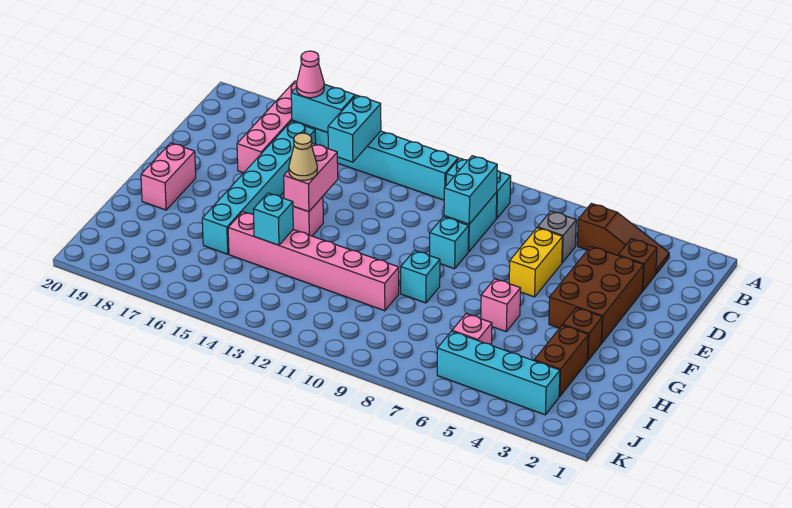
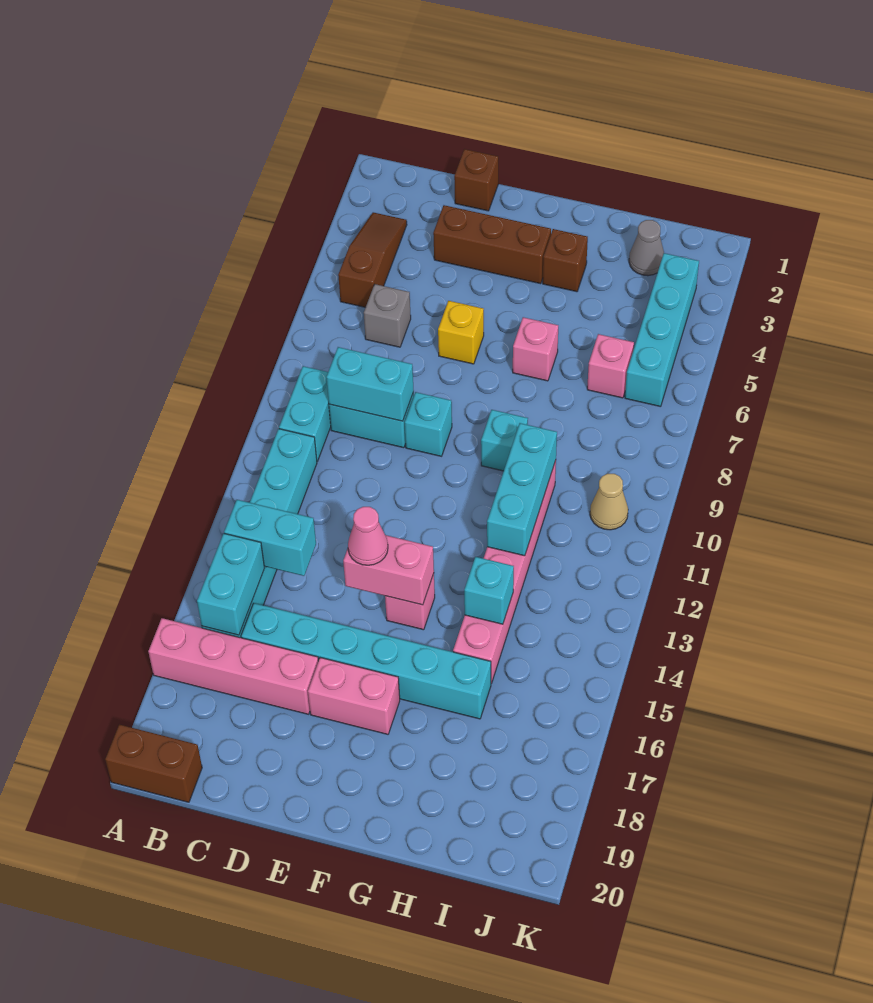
pink cone B16 level 3 -> pink cone E14 level 3
brown brick C3 level 1 -> brown brick D1 level 1
brown brick D3:F4 level 1 -> brown brick D3:F3 level 1
yellow brick D6:E6 level 1 -> yellow brick E6 level 1
tan cone F14 level 3 -> tan cone J10 level 1
pink brick F19:G19 level 1 -> pink brick E17:F17 level 1
brown brick H3:I3 level 1 -> brown brick A20:B20 level 1
none -> cyan brick H10:H12 level 2
none -> grey cone I2 level 1

